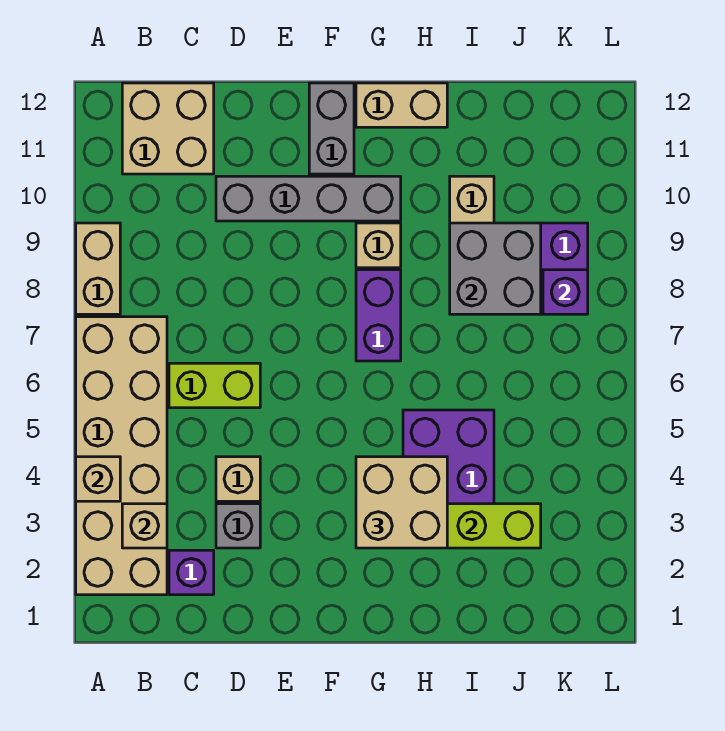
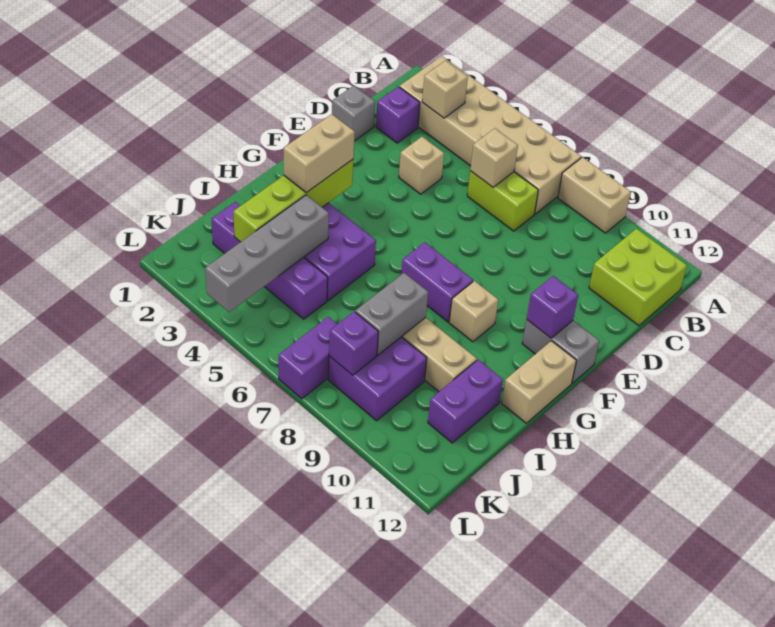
tan brick A4 level 2 -> tan brick C6 level 2
tan brick B11:C12 level 1 -> lime brick B11:C12 level 1
lime brick C6:D6 level 1 -> lime brick C6:C7 level 1
grey brick D3 level 1 -> grey brick D1 level 1
grey brick D10:G10 level 1 -> grey brick I4:L4 level 2
none -> purple brick F11 level 2
tan brick G3:H4 level 3 -> tan brick G3:H3 level 3
grey brick I8:J9 level 2 -> grey brick I8:J8 level 2
none -> purple brick I11:J11 level 1
none -> purple brick J2:J5 level 1
none -> purple brick K7:L7 level 1

